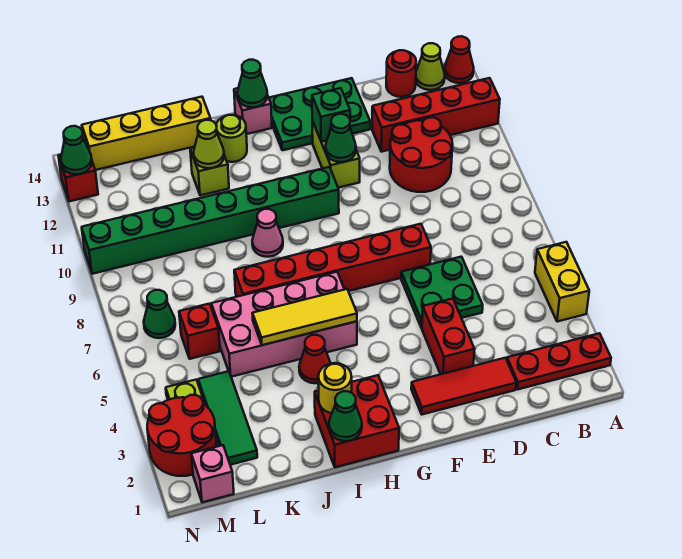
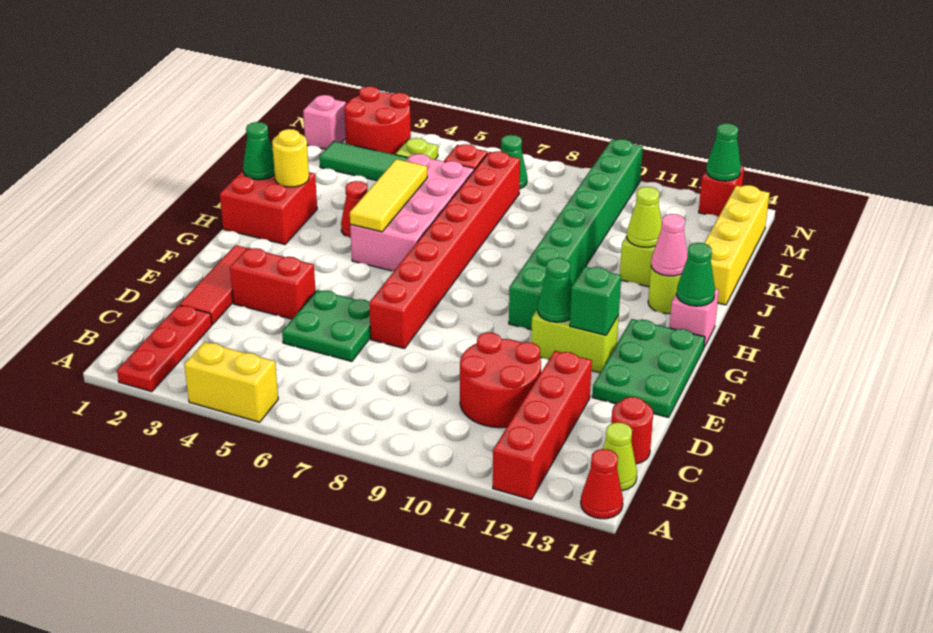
red brick E7:J7 level 1 -> red brick E7:L7 level 1
pink cone I9 level 1 -> pink cone I13 level 2

